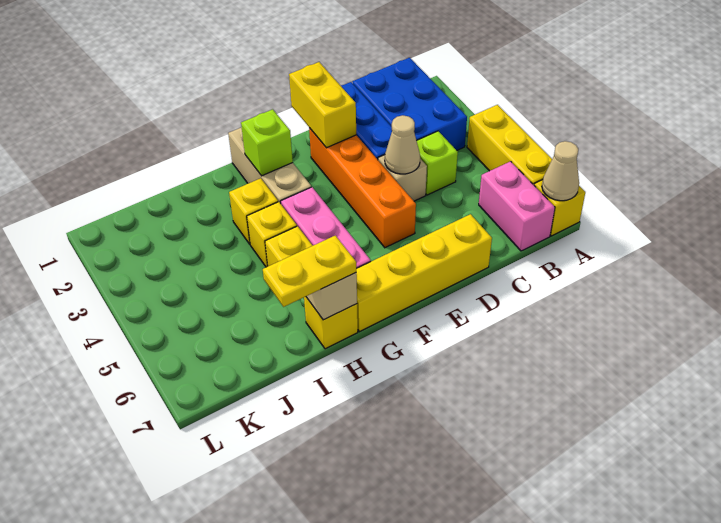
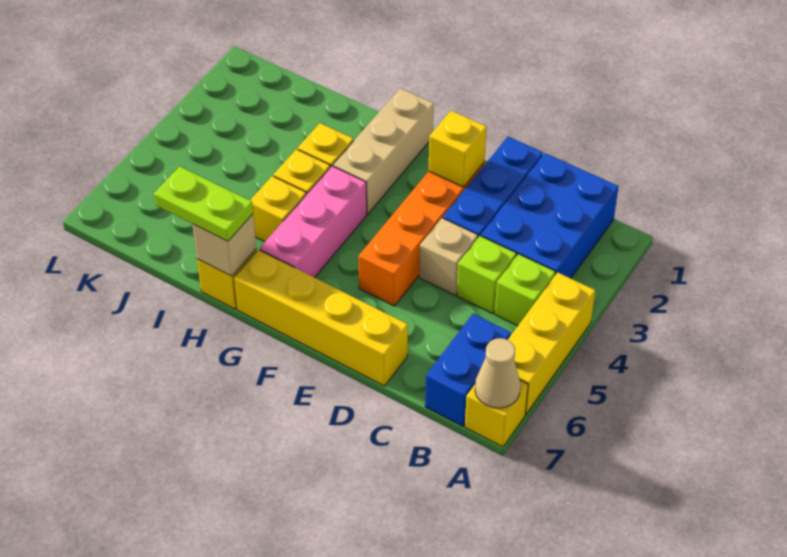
pink brick B6:B7 level 1 -> blue brick B6:B7 level 1
tan cone D4 level 2 -> none
yellow brick E1:E2 level 2 -> yellow brick E2 level 2
lime brick G2 level 2 -> lime brick B4 level 1
yellow plate H7:I7 level 3 -> lime plate H7:I7 level 3

